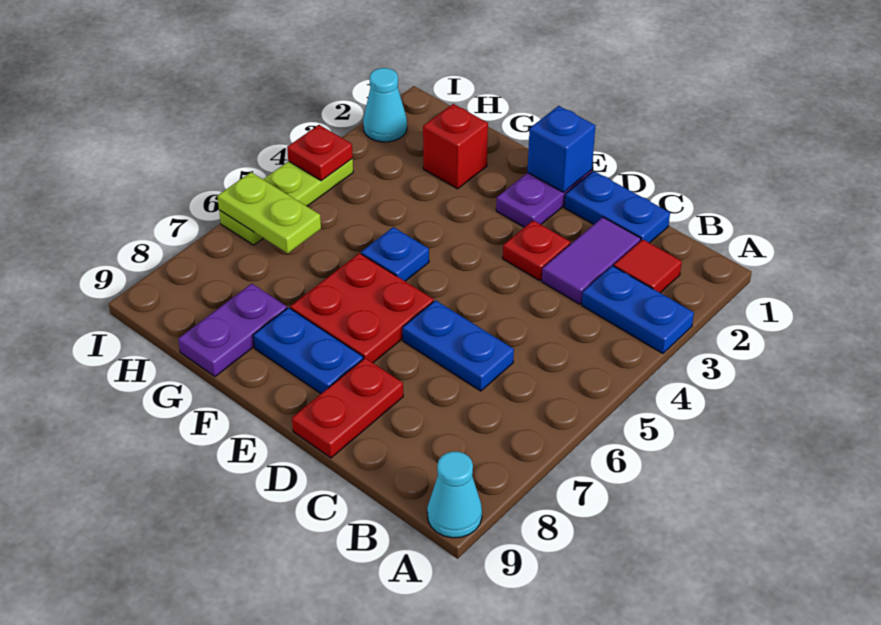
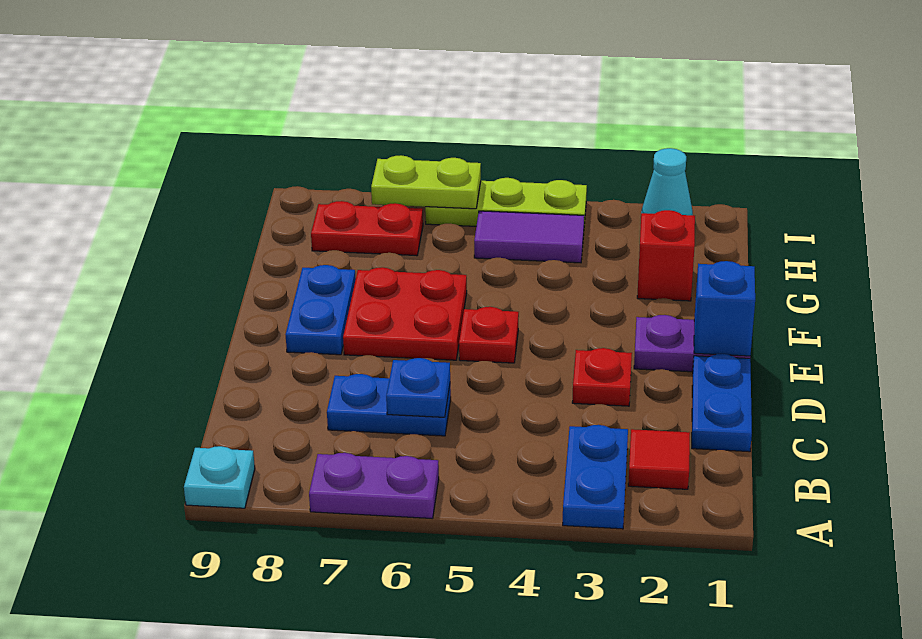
cyan cone A9 level 1 -> cyan plate A9 level 1
purple tile C2:C3 level 1 -> purple tile H4:H5 level 1
blue plate C6:D6 level 1 -> blue plate C6:C7 level 1
red plate D8:D9 level 1 -> red plate H7:H8 level 1
blue plate F5 level 1 -> blue plate C6 level 2
purple plate G8:G9 level 1 -> purple plate A6:A7 level 1
lime plate H6:I6 level 2 -> lime plate I6:I7 level 2
red plate I4 level 2 -> red plate E5 level 1

